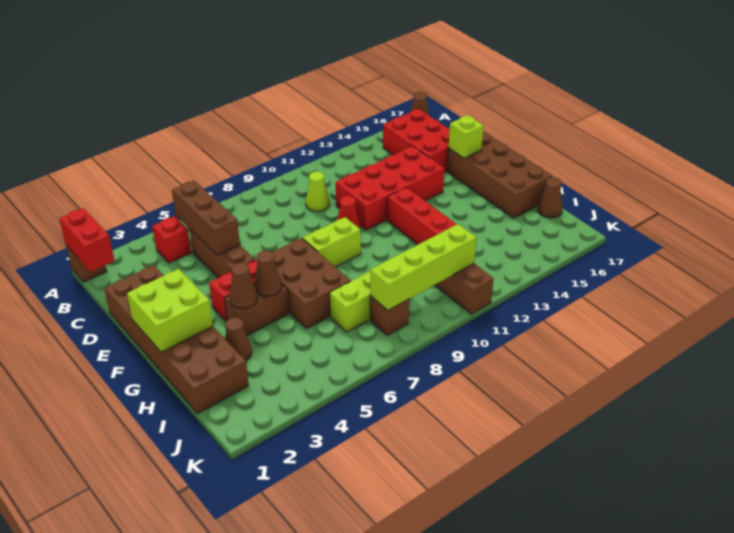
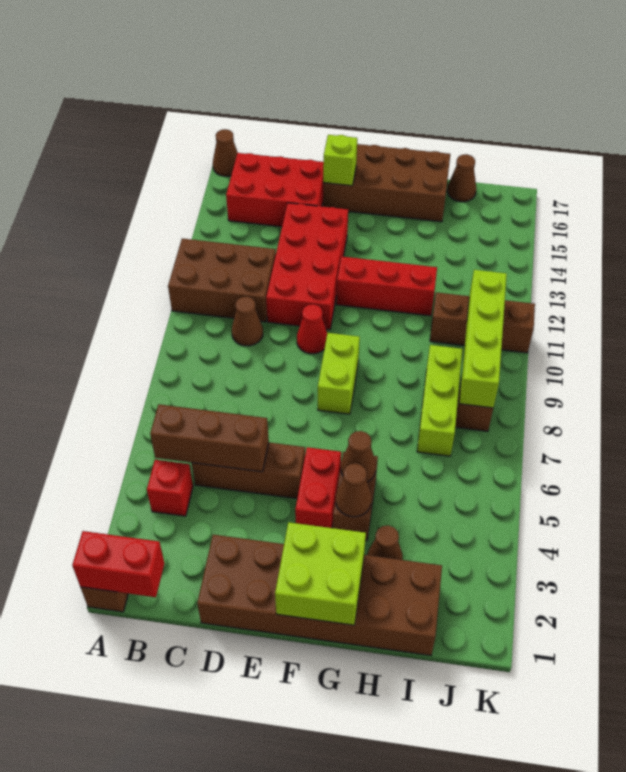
lime cone C10 level 1 -> brown cone C10 level 1
brown brick F6:H7 level 1 -> brown brick A11:C12 level 1

